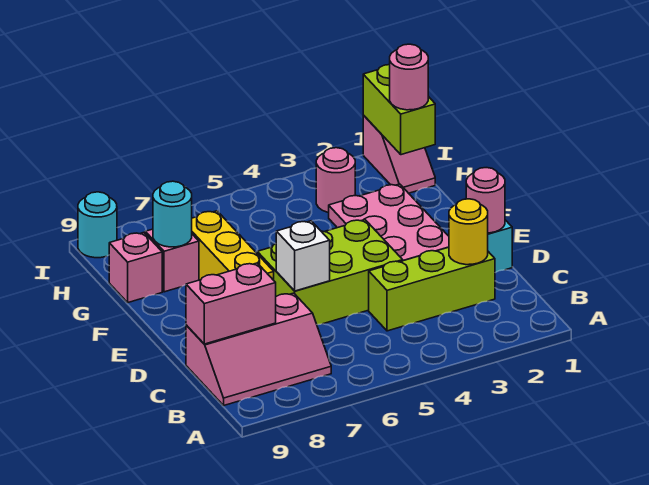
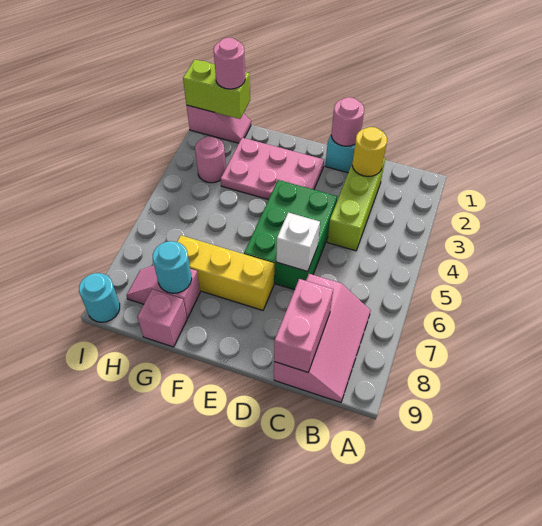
lime brick D4:E6 level 1 -> green brick D4:E6 level 1

